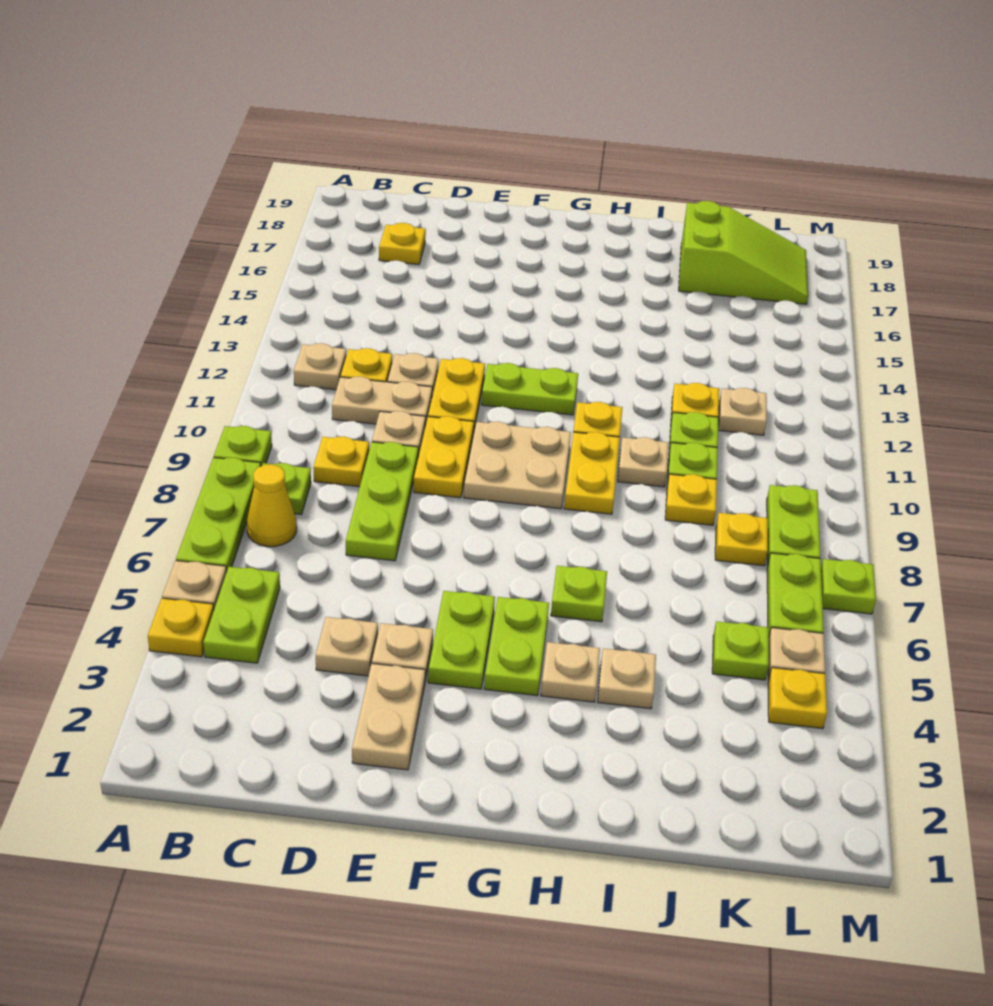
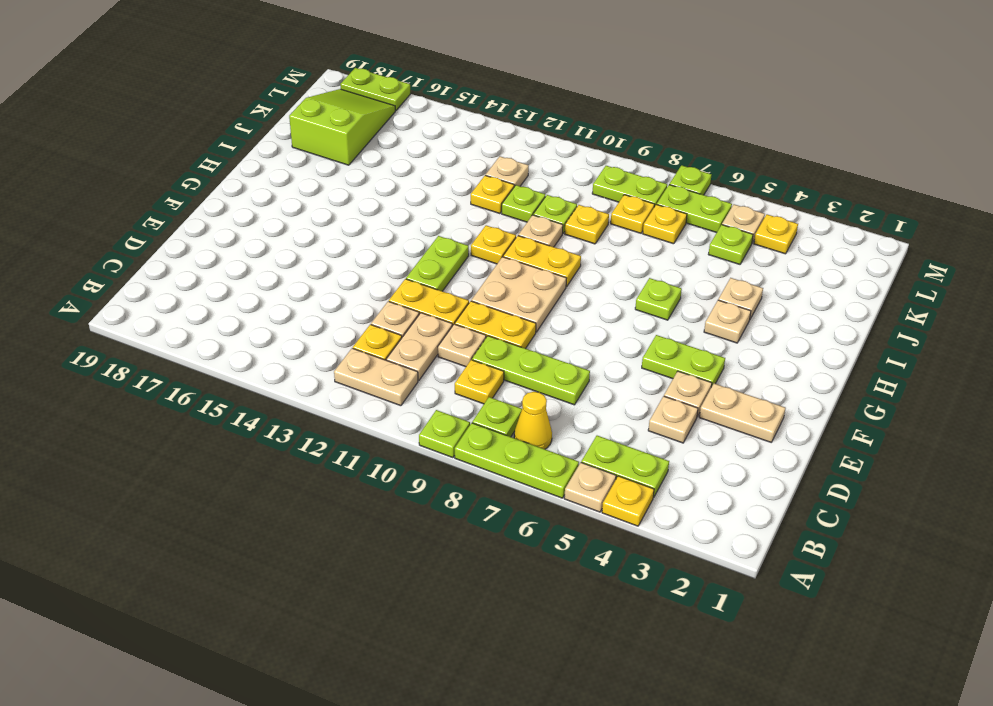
tan plate B12 level 1 -> tan plate B11:B12 level 1
yellow plate C17 level 1 -> yellow plate K7 level 1
lime plate G4:G5 level 1 -> lime plate M17:M18 level 1

